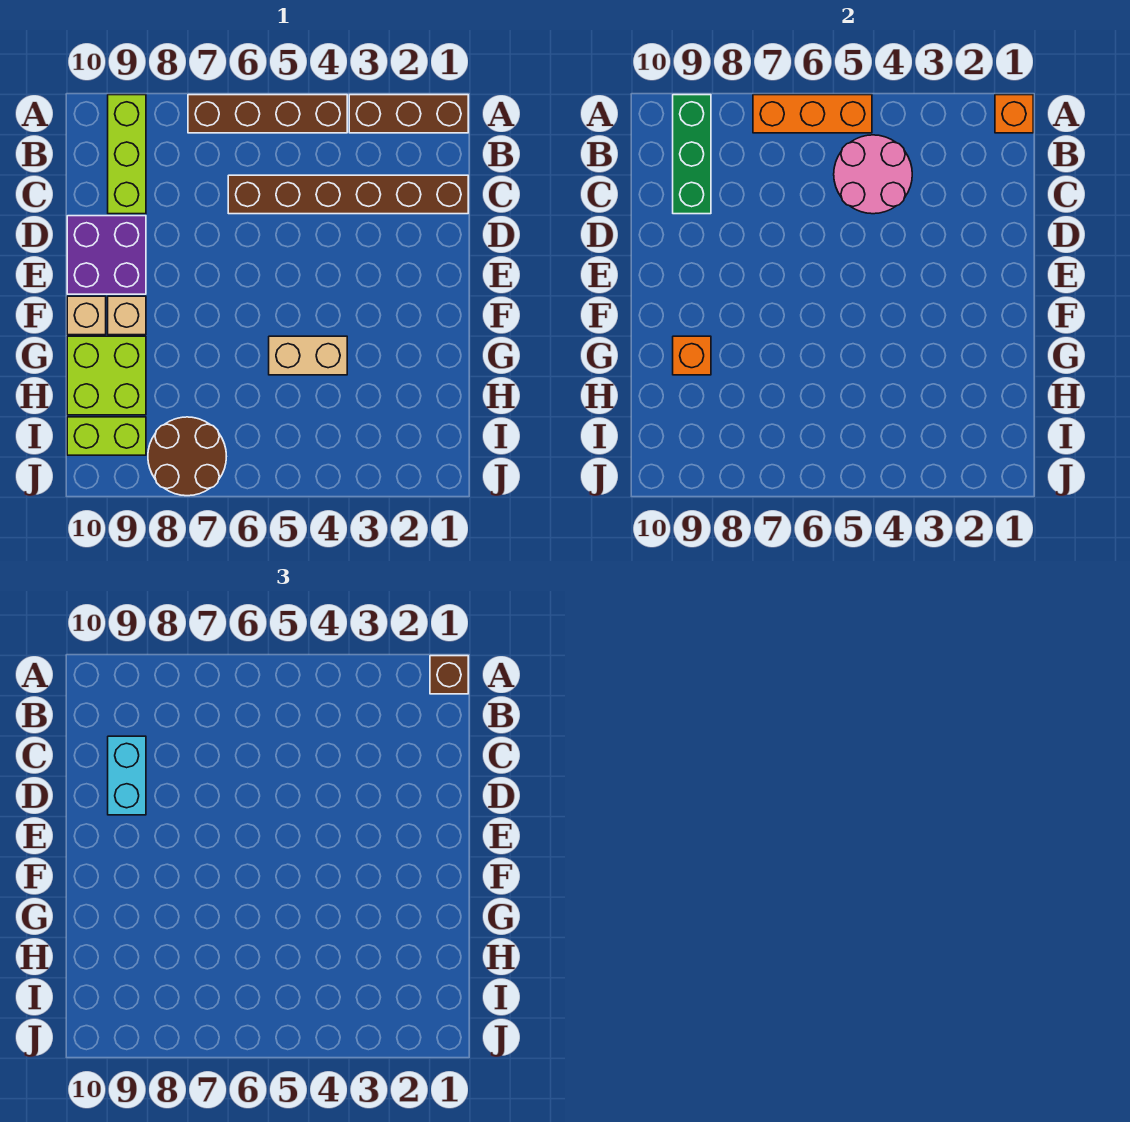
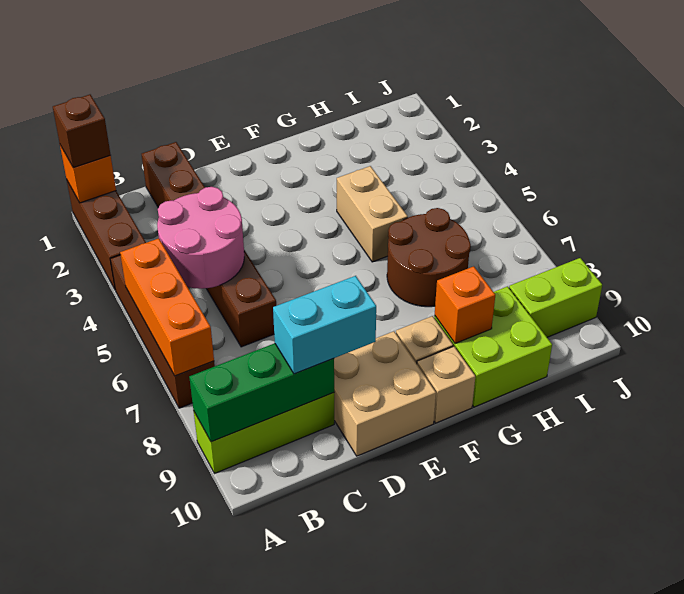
purple brick D9:E10 level 1 -> tan brick D9:E10 level 1
brown round brick I7:J8 level 1 -> brown round brick G6:H7 level 1
lime brick I9:I10 level 1 -> lime brick I9:J9 level 1

